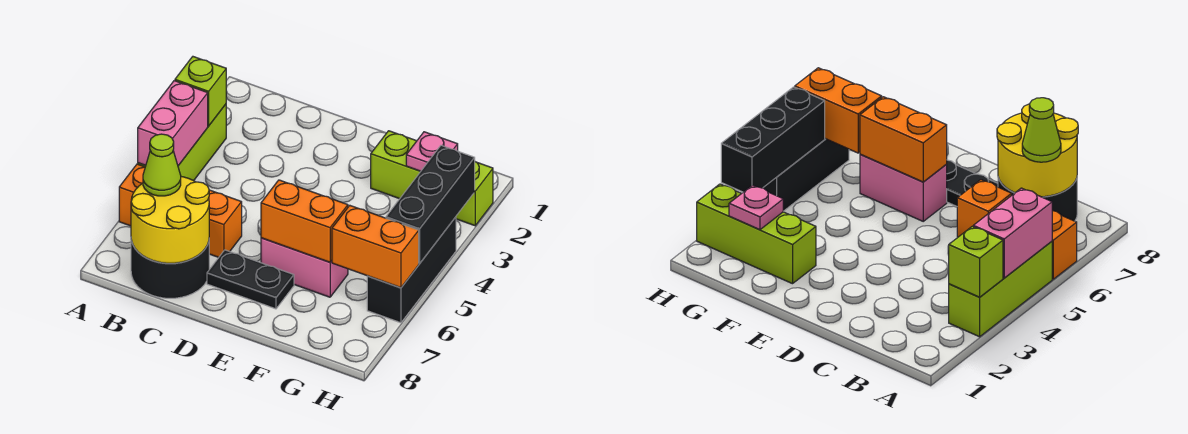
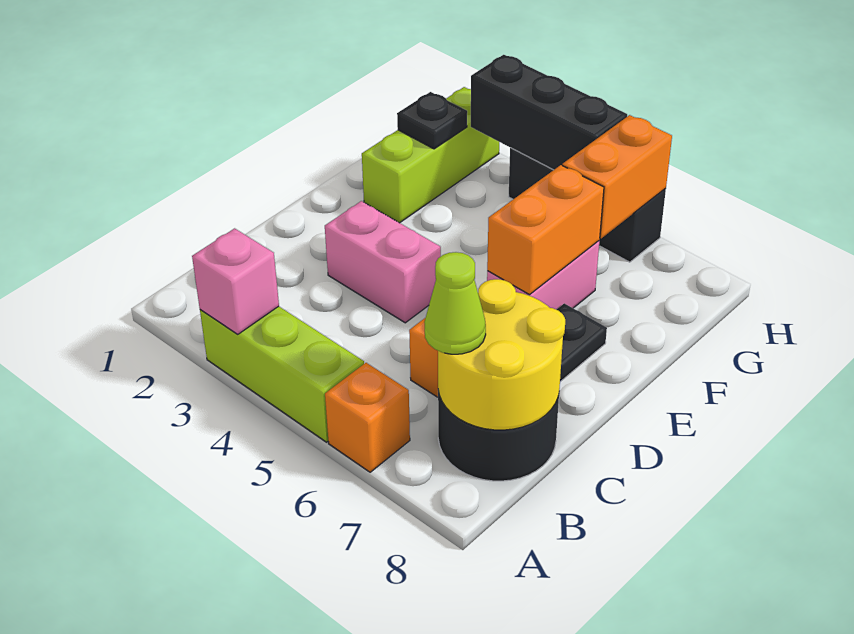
lime brick A3 level 2 -> pink brick A3 level 2
pink brick A4:A5 level 2 -> pink brick D3:D4 level 1
pink plate G2 level 2 -> black plate G2 level 2

